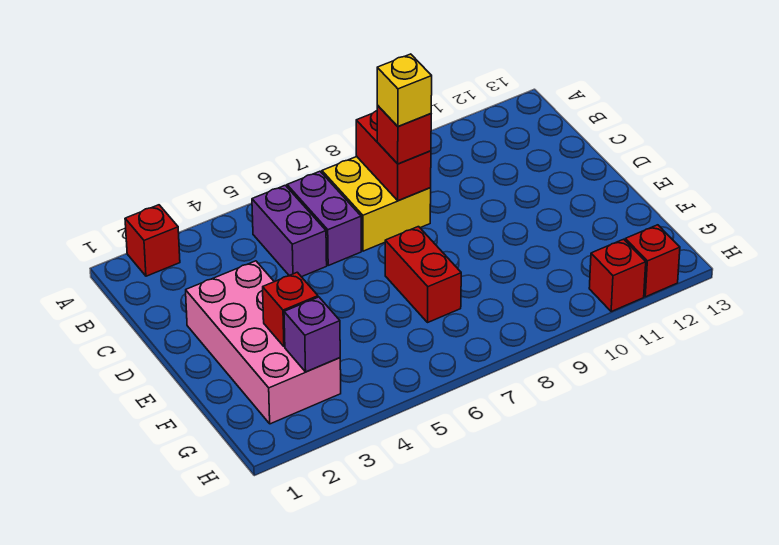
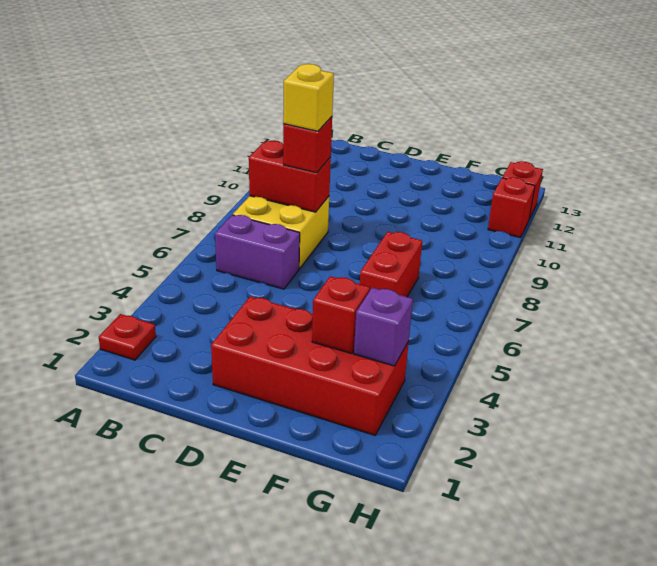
red brick A2 level 1 -> red plate A2 level 1
purple brick B5:C5 level 1 -> none
pink brick D2:G3 level 1 -> red brick D2:G3 level 1
red brick E7:F7 level 1 -> red brick F6:F7 level 1

